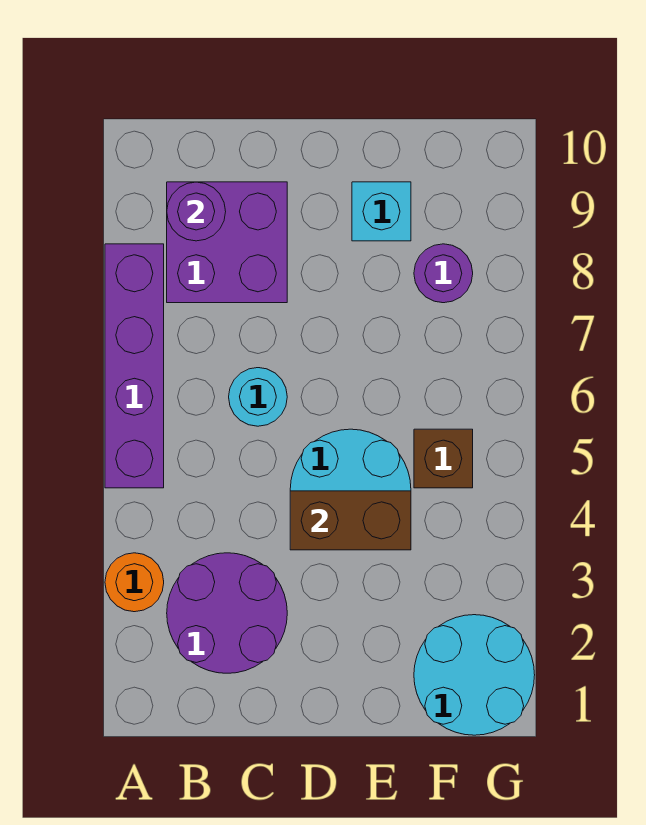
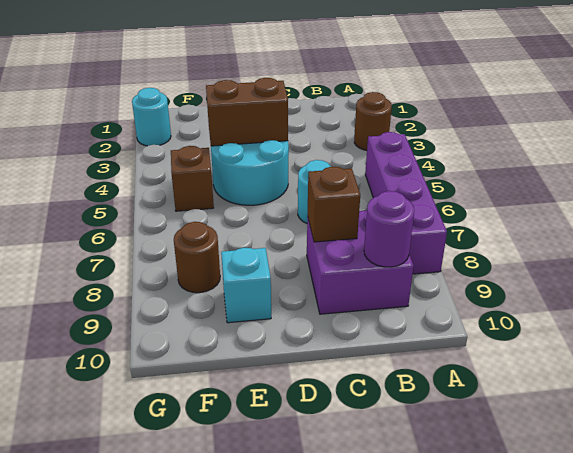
orange round brick A3 level 1 -> brown round brick A3 level 1
purple round brick B2:C3 level 1 -> none
none -> brown brick C8 level 2
cyan round brick F1:G2 level 1 -> cyan round brick G2 level 1
purple round brick F8 level 1 -> brown round brick F8 level 1

